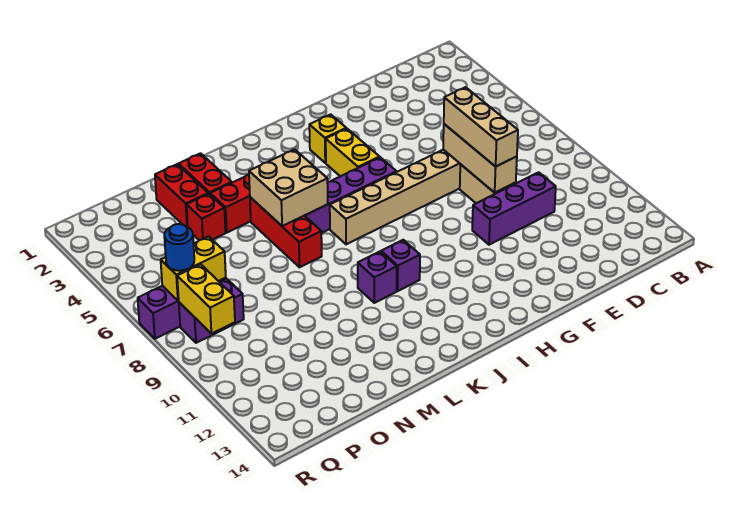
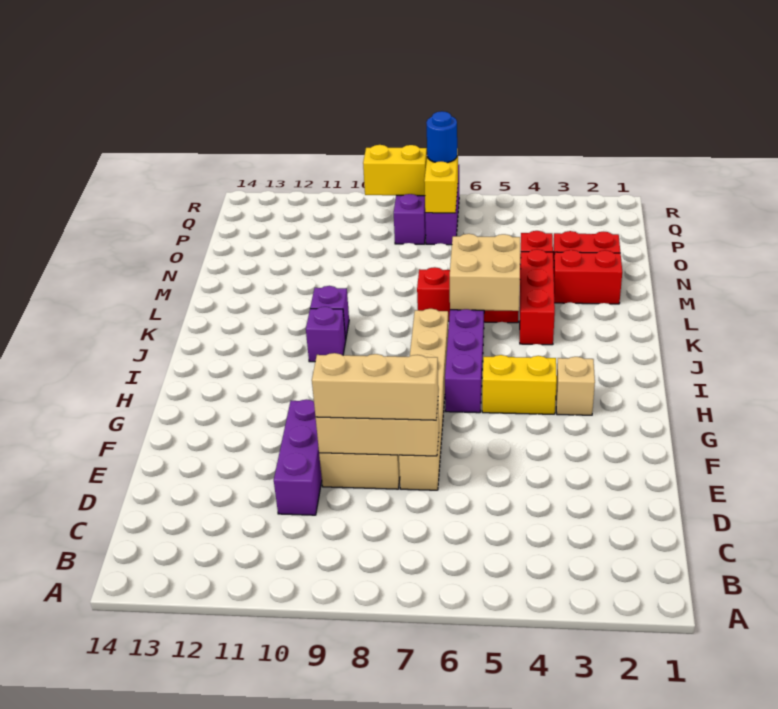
yellow brick H3 level 1 -> tan brick H3 level 1

